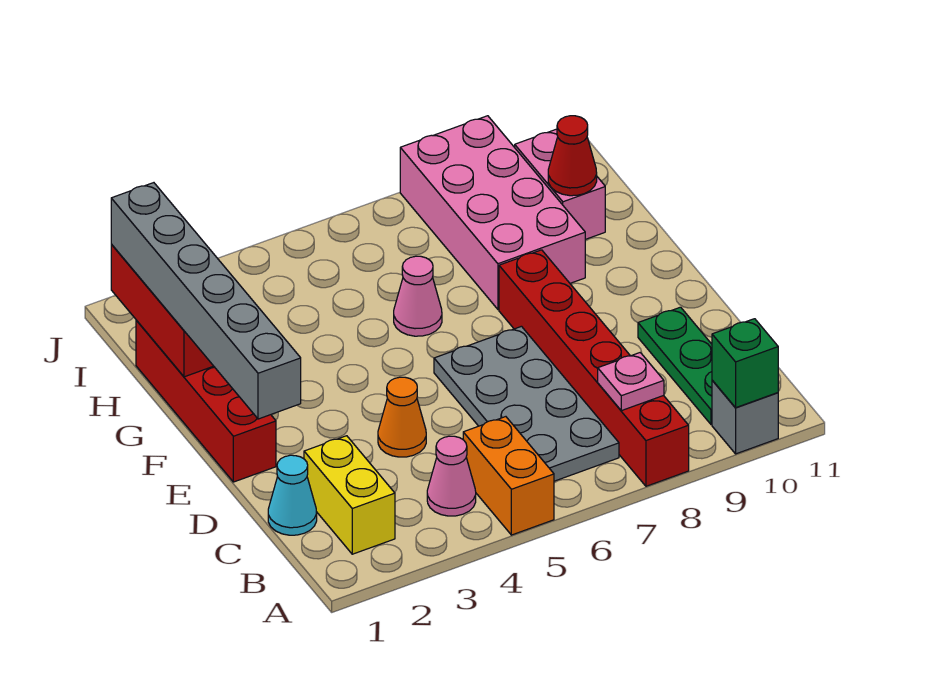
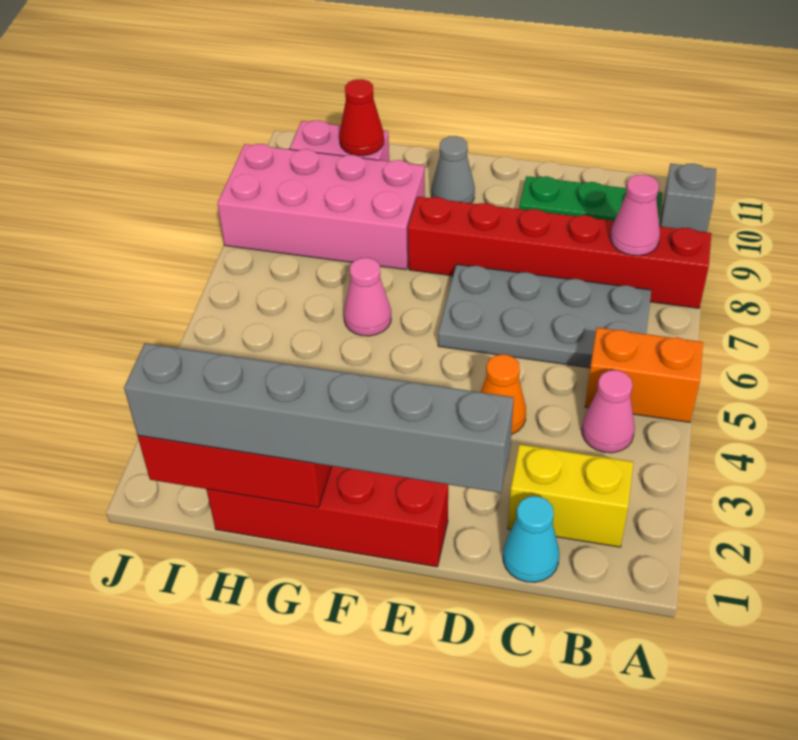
green brick A10 level 2 -> none
pink plate B8 level 2 -> pink cone B8 level 2
none -> grey cone F10 level 1

